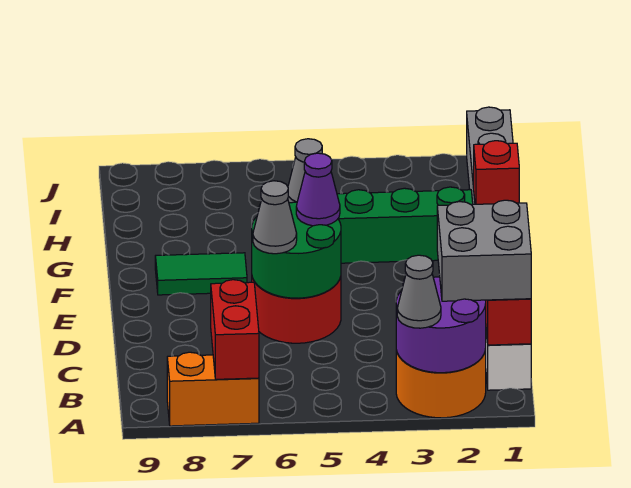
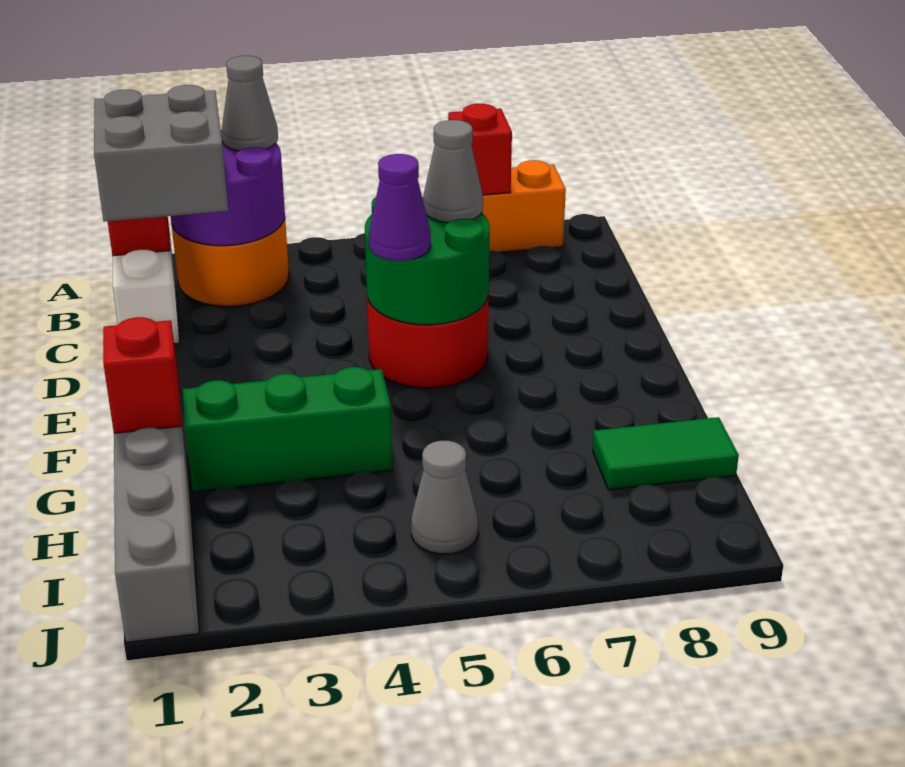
red brick A7:B7 level 2 -> red brick A7 level 2
green tile F7:F8 level 1 -> green tile H8:H9 level 1

